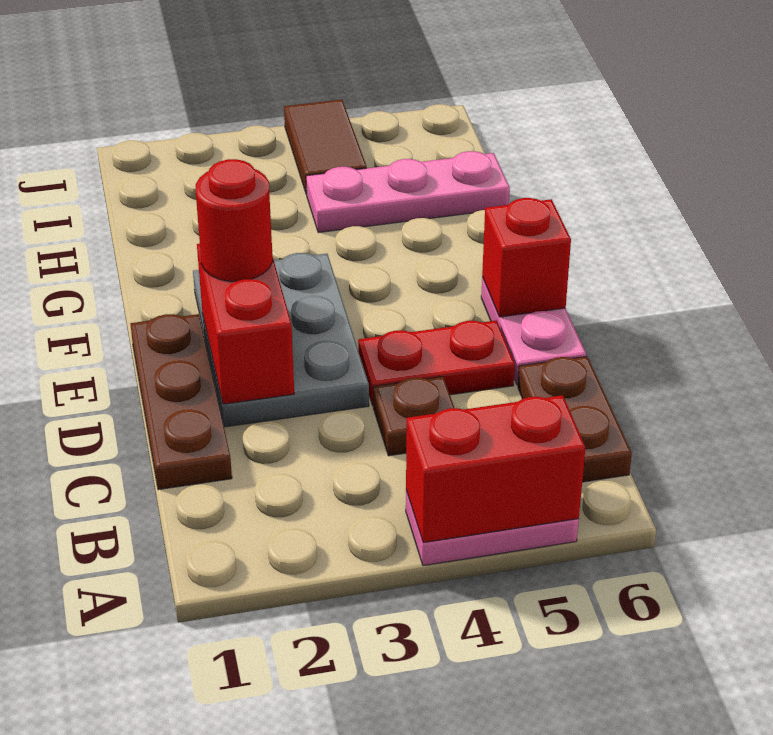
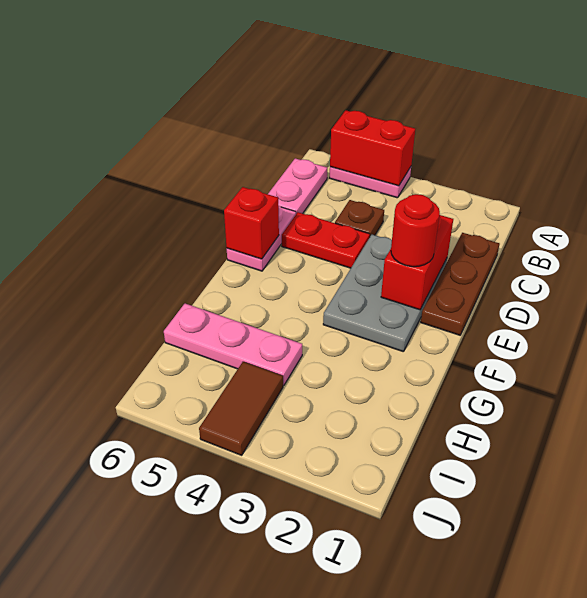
brown plate B6:C6 level 1 -> pink plate B6:C6 level 1

